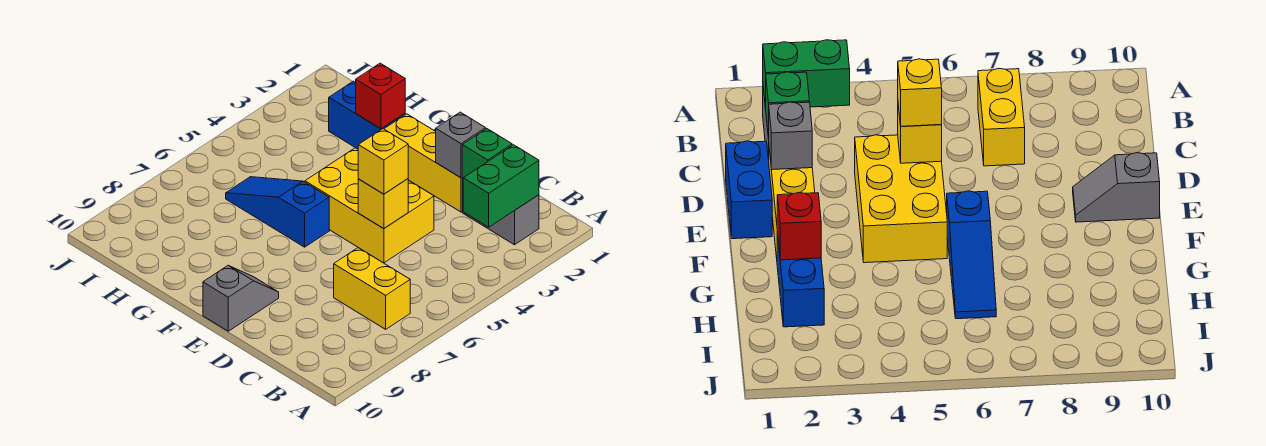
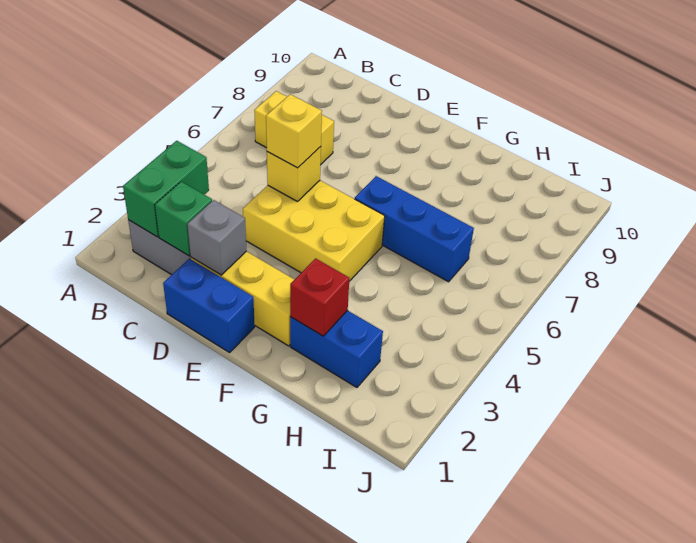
grey slope E9:E10 level 1 top 10 -> none
blue slope F6:H6 level 1 top F -> blue brick F6:H6 level 1

